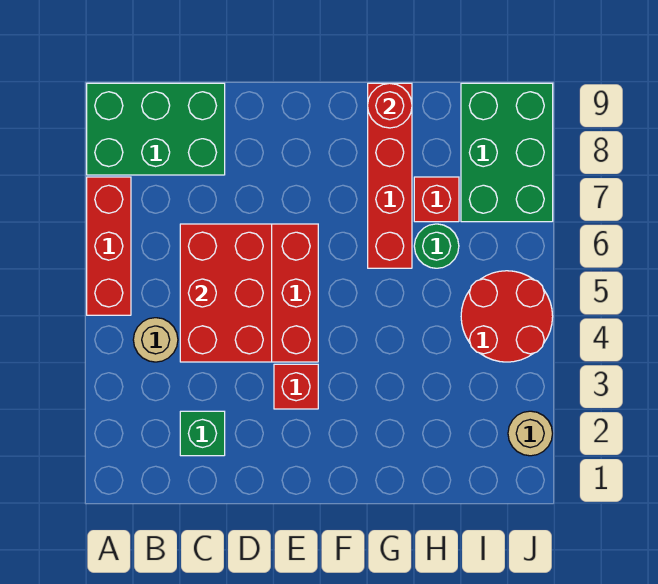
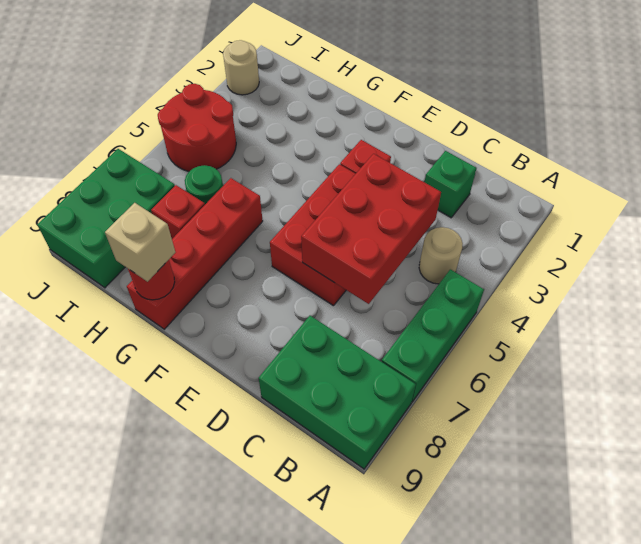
red brick A5:A7 level 1 -> green brick A5:A7 level 1
none -> tan brick G9 level 3

